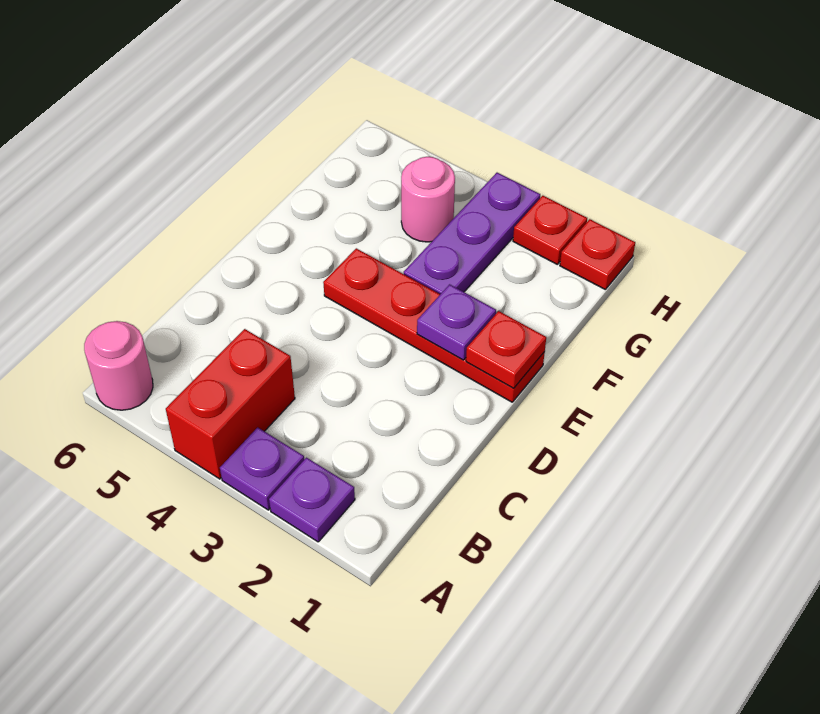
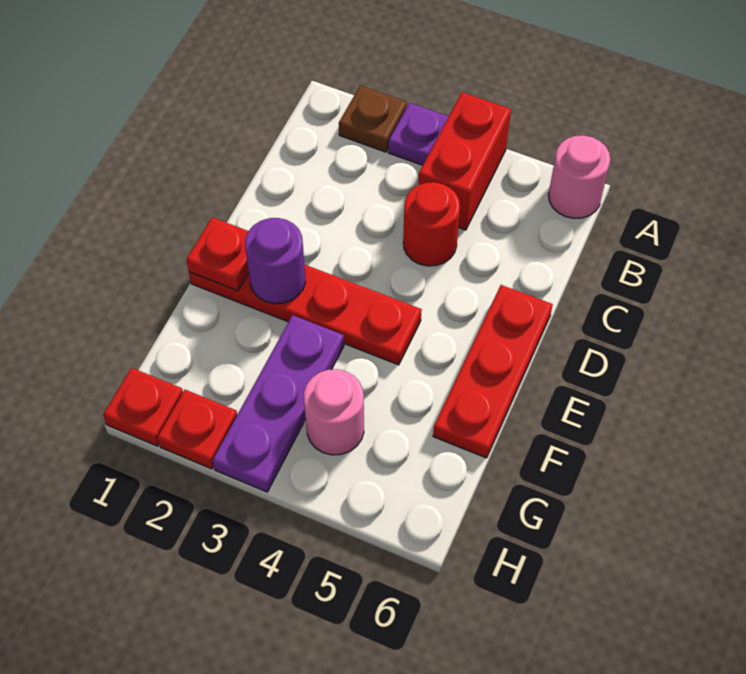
purple plate A2 level 1 -> brown plate A2 level 1
none -> red round brick C4 level 1
none -> red plate D6:F6 level 1
purple plate E2 level 2 -> purple round brick E2 level 2

